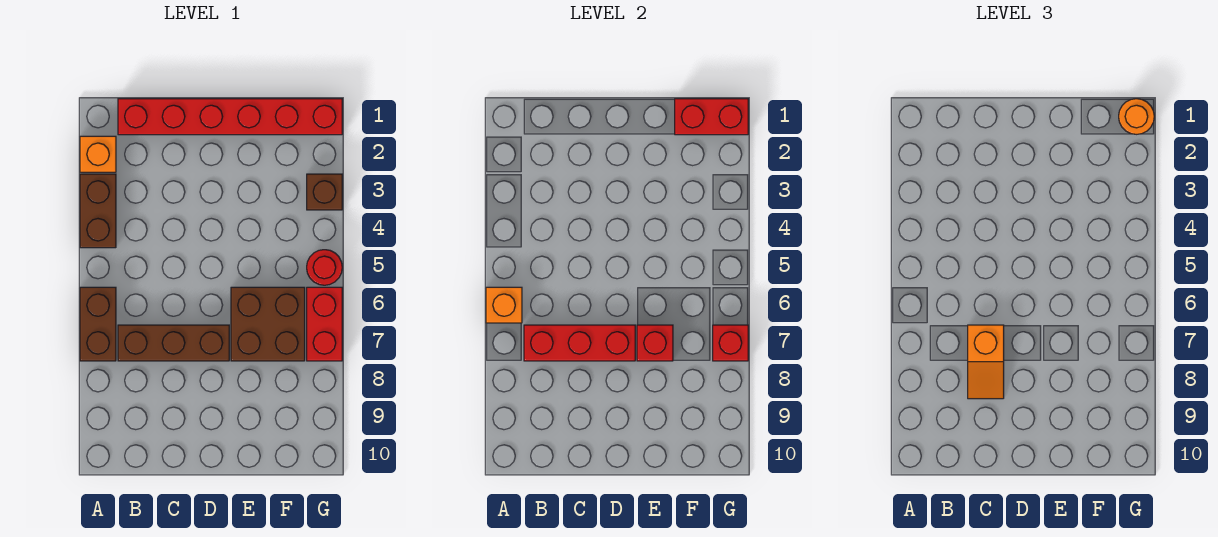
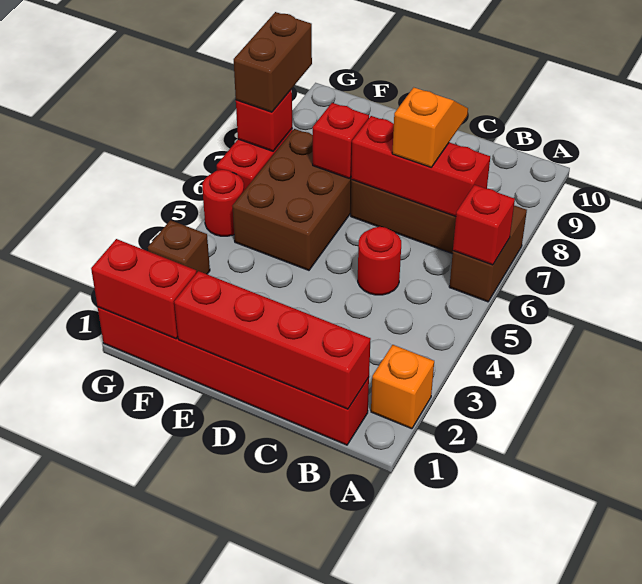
brown brick A3:A4 level 1 -> brown brick G7:G8 level 3
orange brick A6 level 2 -> red brick A6 level 2
none -> red brick B1:E1 level 2
none -> red round brick C5 level 1
brown brick E6:F7 level 1 -> brown brick E5:F7 level 1
orange round brick G1 level 3 -> none

